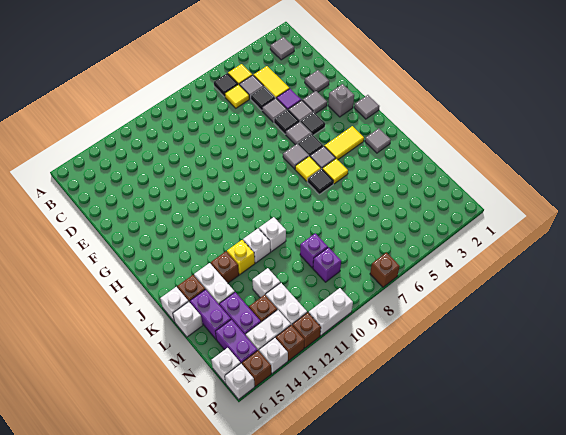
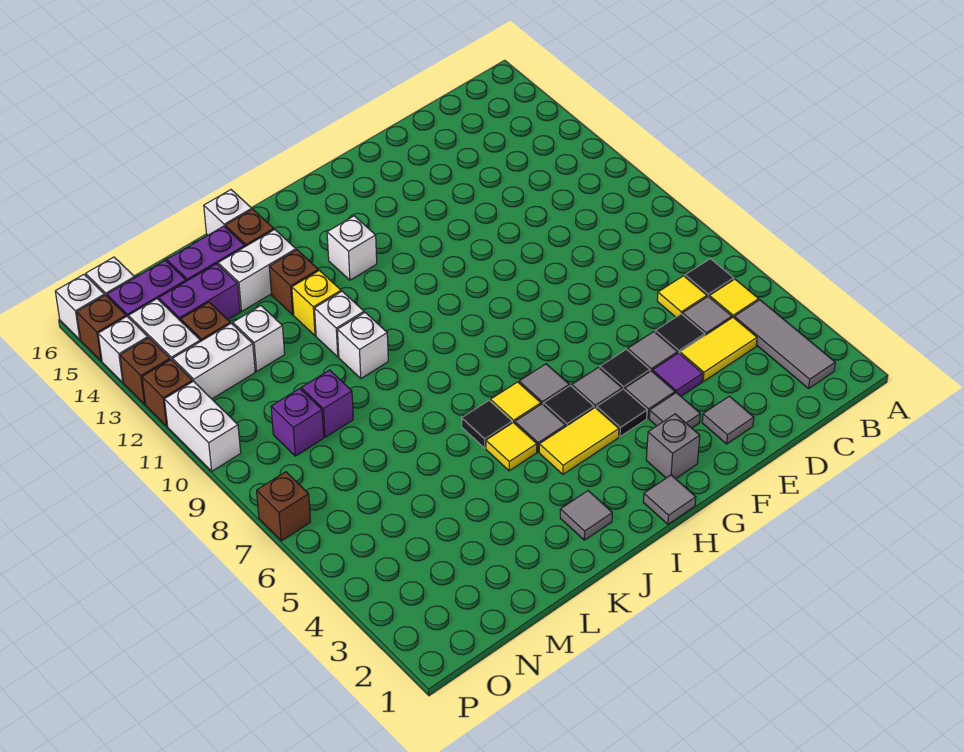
grey tile B2 level 1 -> grey tile B2:B4 level 1
yellow tile I3:I4 level 1 -> yellow tile H4:I4 level 1
white brick L16 level 1 -> white brick I13 level 1

